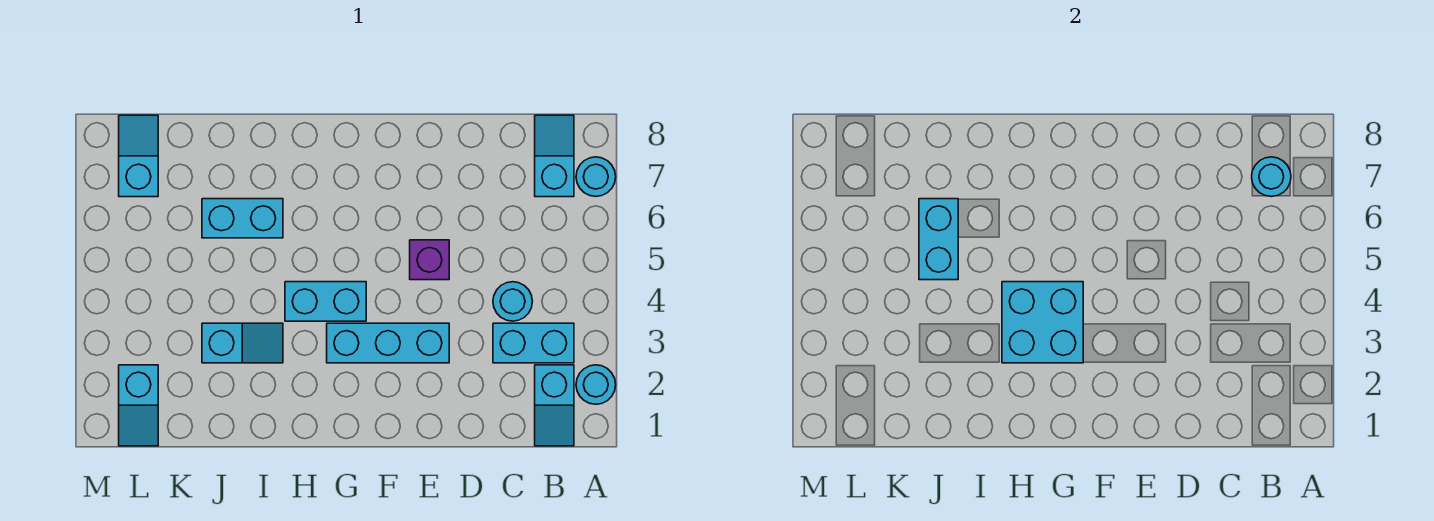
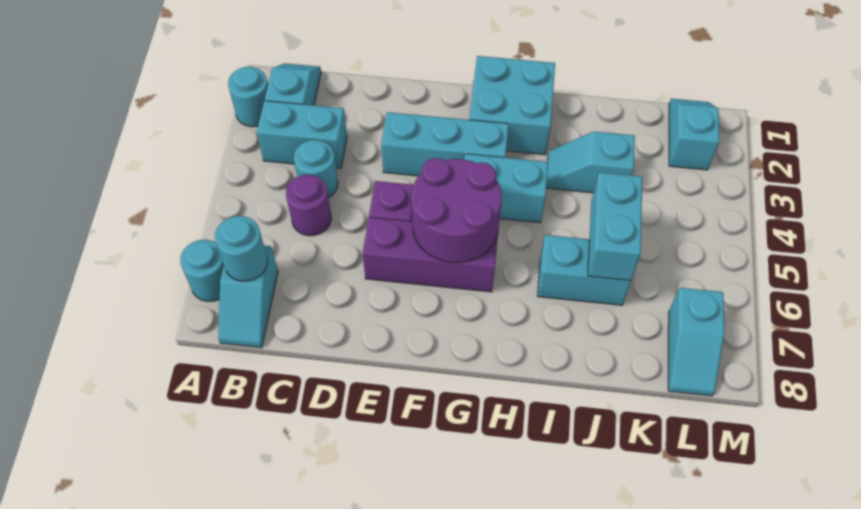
none -> purple round brick C5 level 1
none -> purple brick E6:G6 level 1
none -> purple round brick F5:G6 level 2
cyan brick G3:H4 level 2 -> cyan brick G1:H2 level 1

